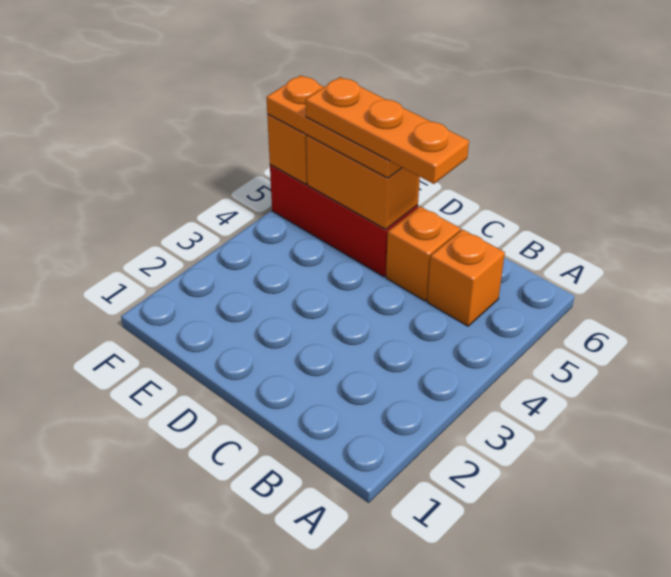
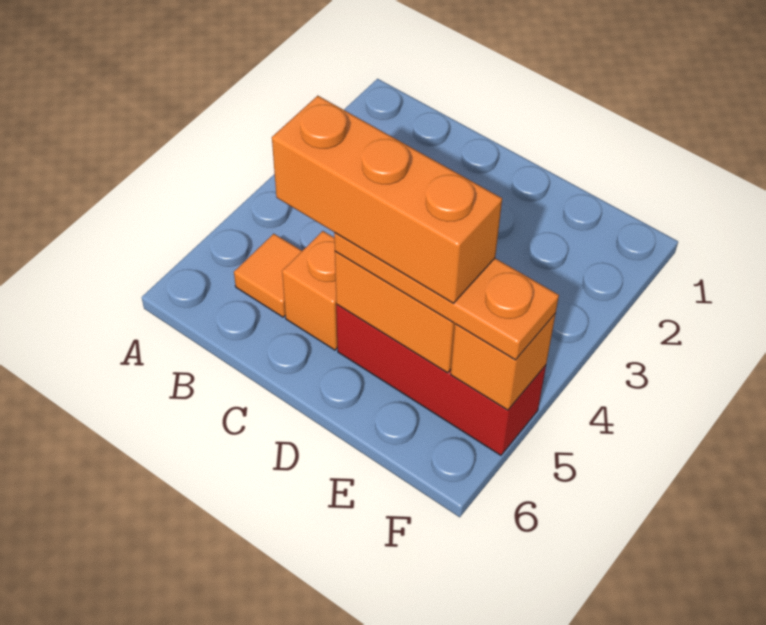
orange brick B5 level 1 -> orange tile B5 level 1
orange plate C5:E5 level 4 -> orange brick C5:E5 level 4

